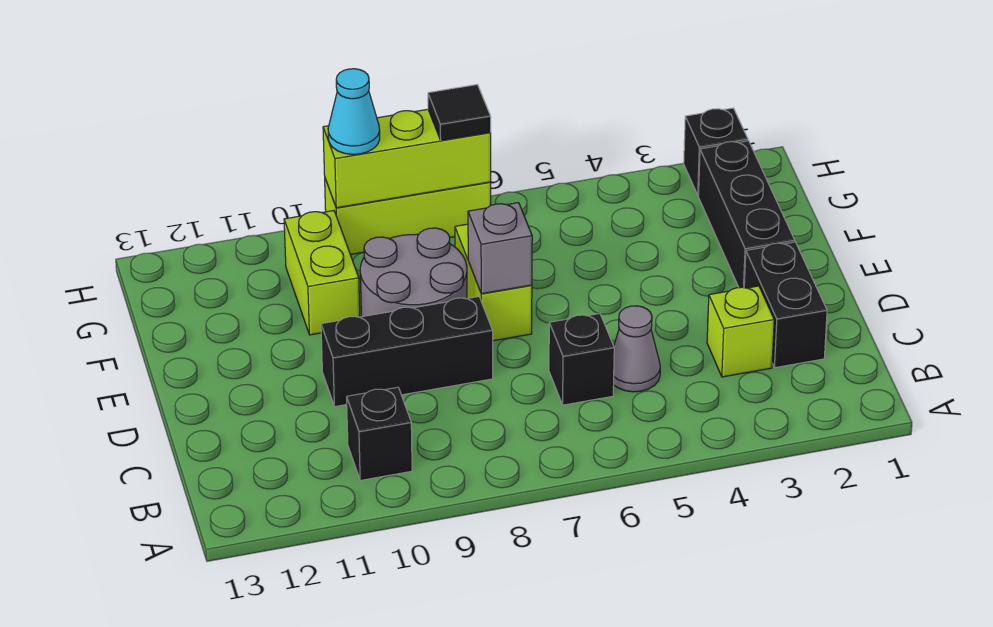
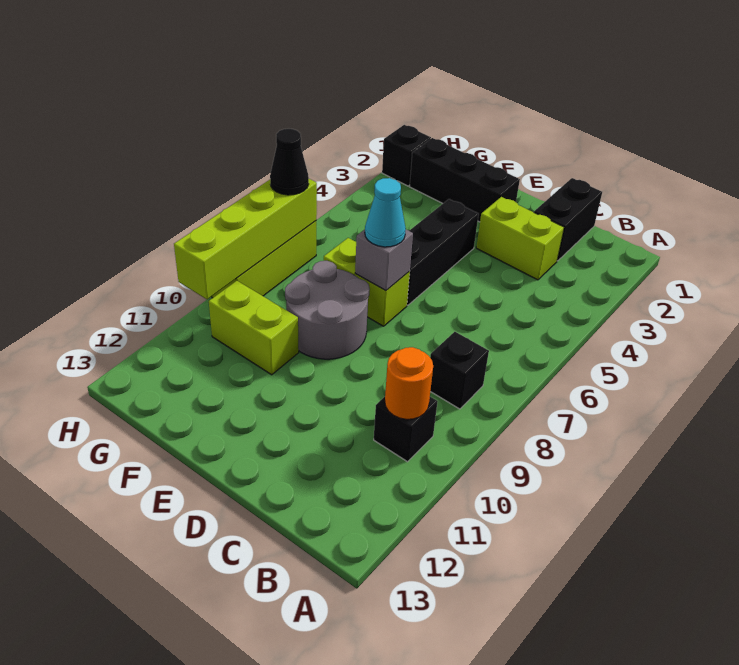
none -> orange round brick B10 level 2
black brick C2:D2 level 1 -> black brick C1:C2 level 1
lime brick C3 level 1 -> lime brick C3:D3 level 1
grey cone C5 level 1 -> none
black brick C6 level 1 -> black brick B8 level 1
black brick D8:D10 level 1 -> black brick E4:E6 level 1
lime brick H7:H9 level 2 -> lime brick H7:H10 level 2
black tile H7 level 3 -> black cone H7 level 3
cyan cone H9 level 3 -> cyan cone E7 level 3

